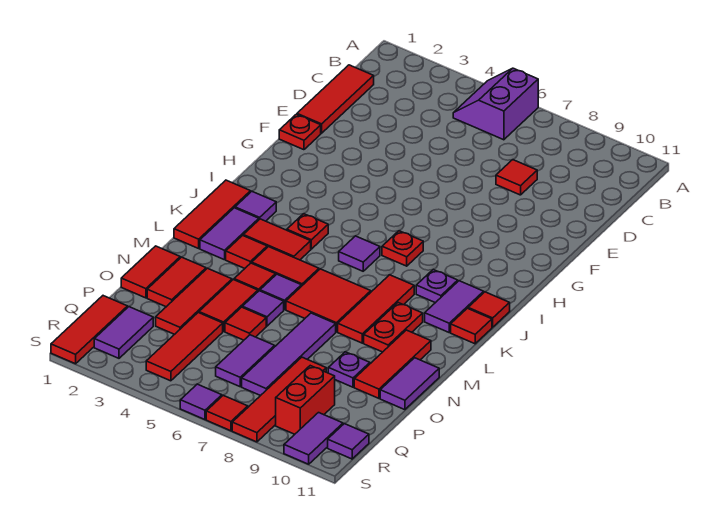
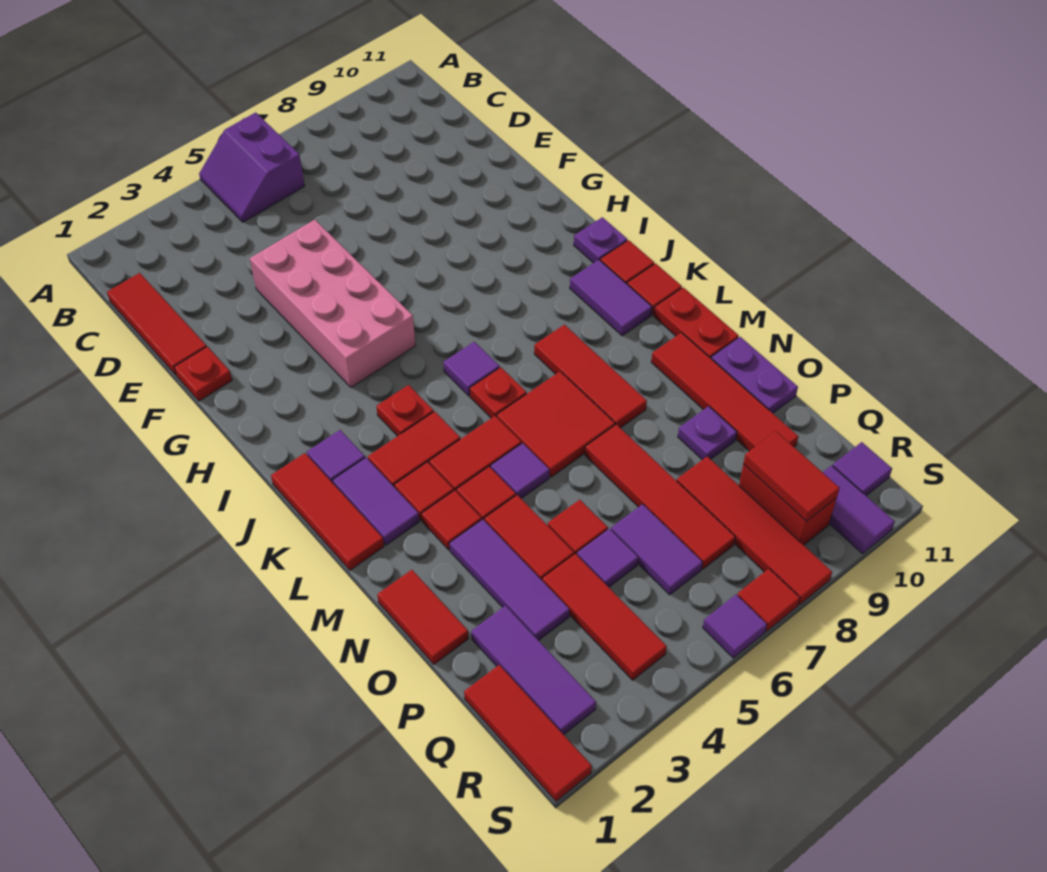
red tile D8 level 1 -> red tile M3 level 1
none -> pink brick E4:H5 level 1
red plate I7 level 1 -> red plate K6 level 1
purple plate J9 level 1 -> purple plate I11 level 1
red plate L9:M9 level 1 -> red plate L11:M11 level 1
red tile M10:O10 level 1 -> red tile M10:P10 level 1
red tile N2:O2 level 1 -> red tile Q9:R9 level 2
red tile N3:P3 level 1 -> purple tile N3:P3 level 1
purple tile N5 level 1 -> purple tile P5 level 1
purple tile N7:Q7 level 1 -> red tile N7:Q7 level 1
purple tile N11:O11 level 1 -> purple plate N11:O11 level 1
purple tile Q2:R2 level 1 -> purple tile P2:R2 level 1

